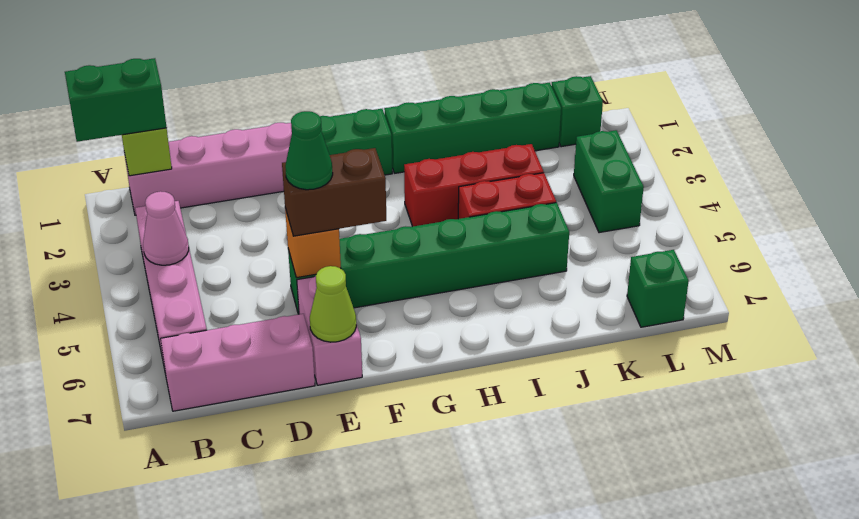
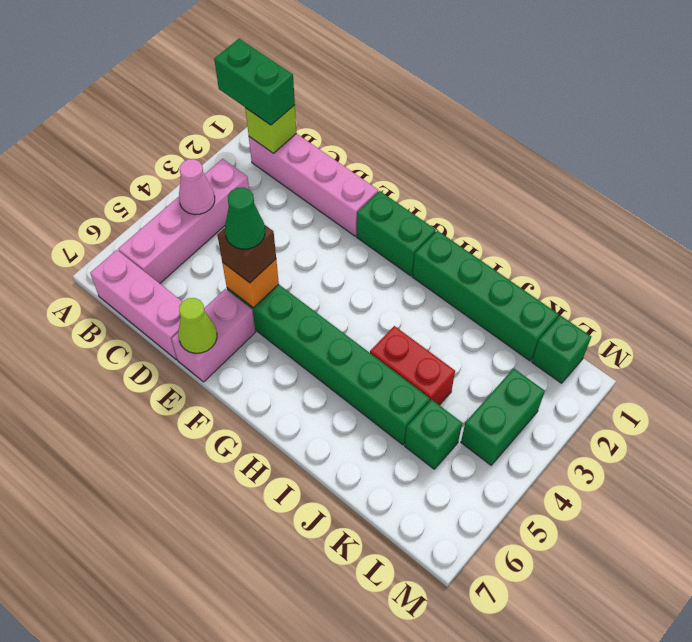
brown brick E5:F5 level 3 -> brown brick E5 level 3
red brick H3:J3 level 1 -> none
green brick L7 level 1 -> green brick K5 level 1

